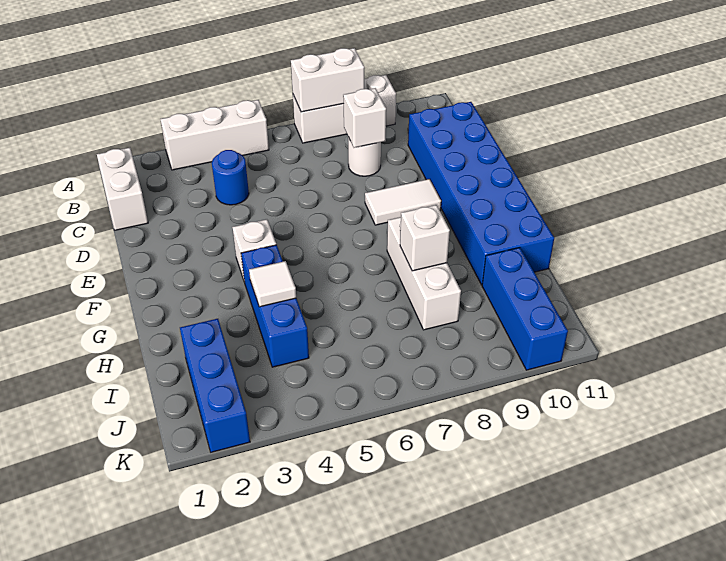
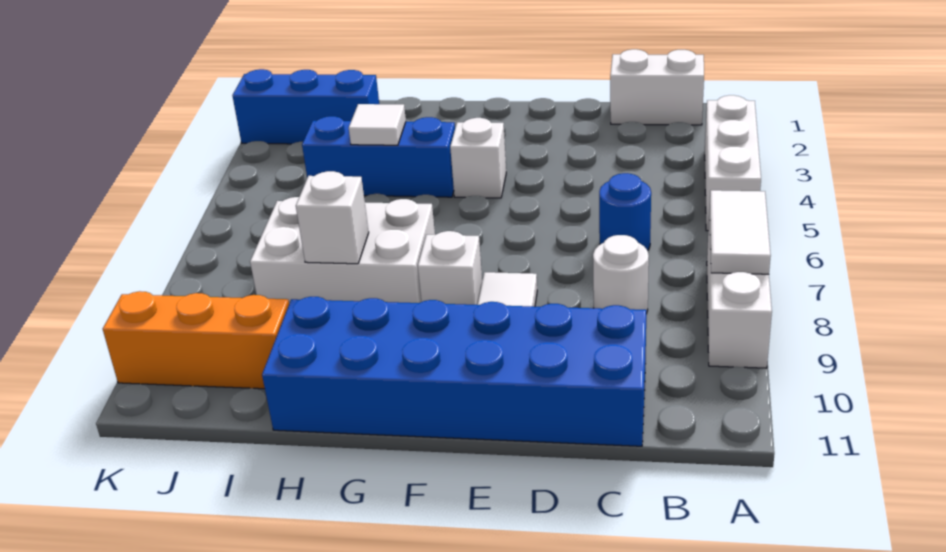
white brick A7:A8 level 2 -> white tile A7:A8 level 2
blue round brick C4 level 1 -> blue round brick C6 level 1
white brick C8 level 2 -> white brick F8 level 1
white brick G8:I8 level 1 -> white brick G7:I8 level 1
blue brick I10:K10 level 1 -> orange brick I10:K10 level 1

